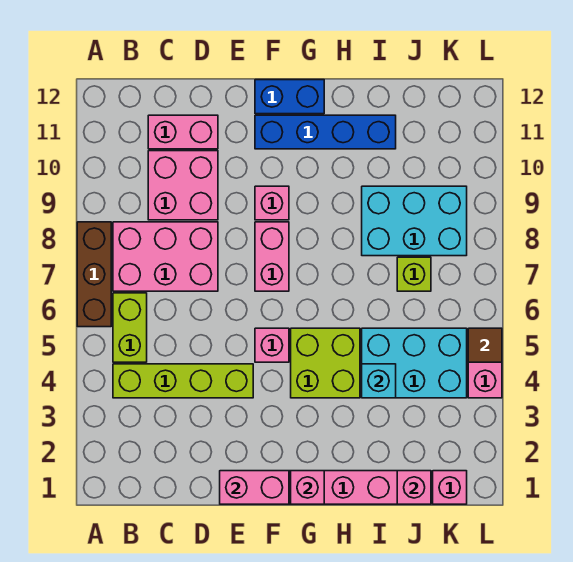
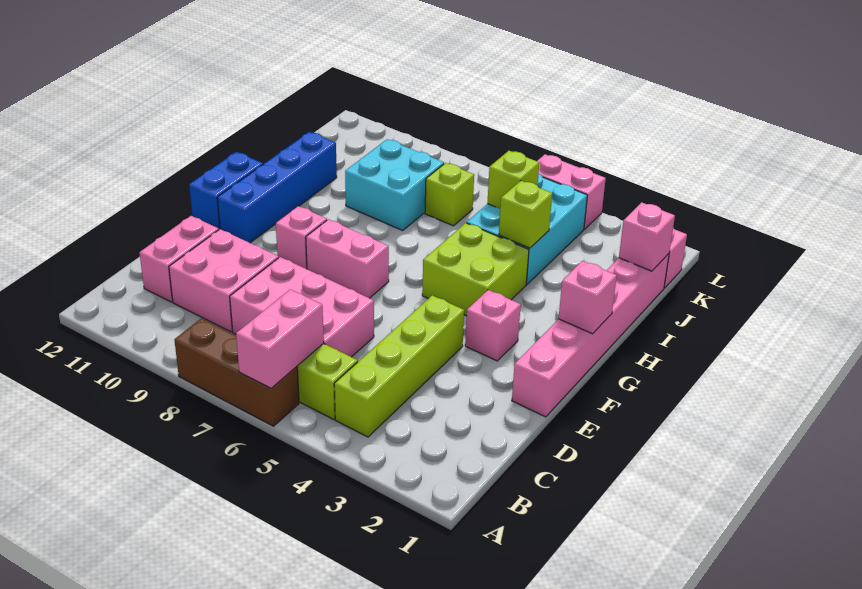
pink brick B7:D8 level 1 -> pink brick C6:D8 level 1
pink brick E1:F1 level 2 -> pink brick A6:B6 level 2
pink brick F5 level 1 -> pink brick F3 level 1
cyan brick I4 level 2 -> lime brick I4 level 2
cyan brick I8:K9 level 1 -> cyan brick I8:J9 level 1
none -> lime brick J5 level 2
brown tile L5 level 2 -> none

